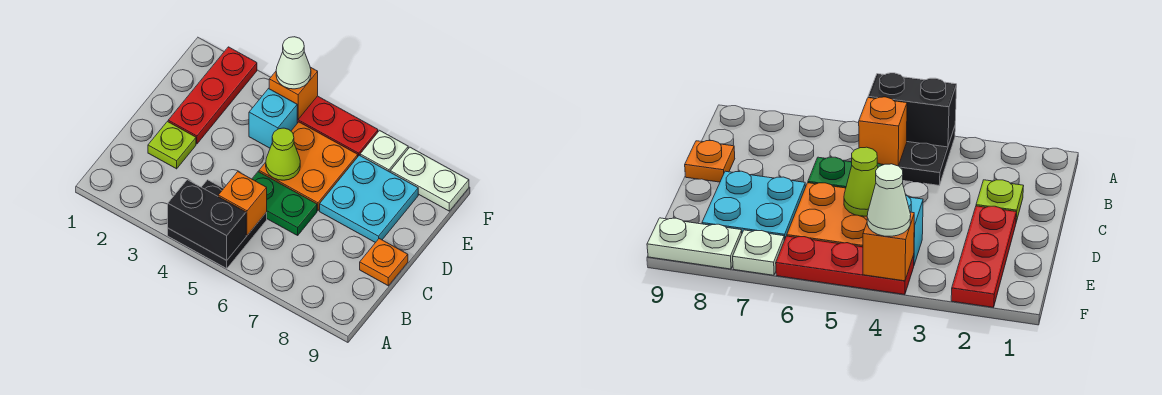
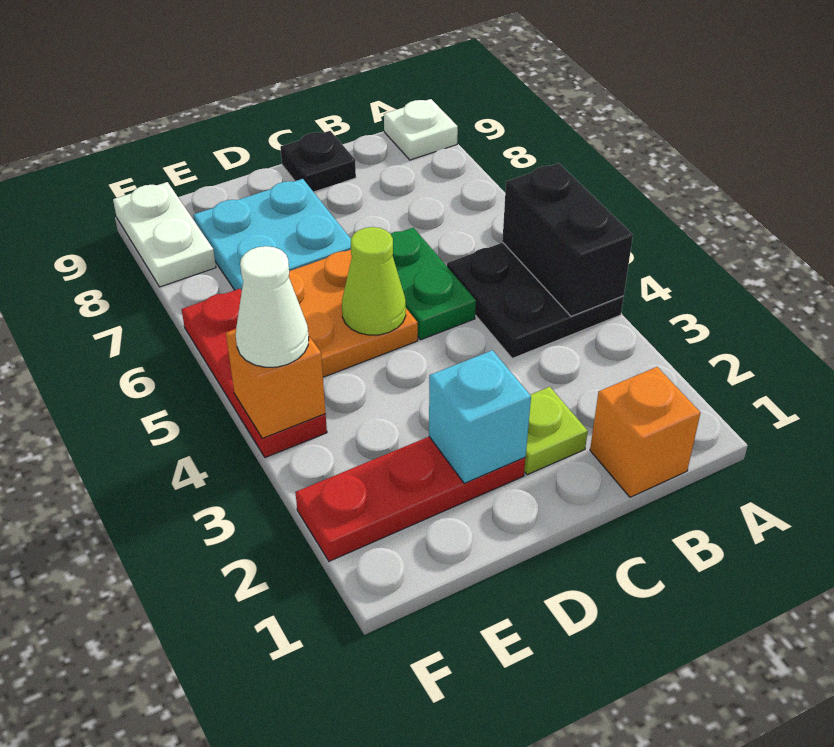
orange brick B5 level 2 -> orange brick B1 level 1
orange plate C9 level 1 -> black plate C9 level 1
cyan brick E4 level 1 -> cyan brick D2 level 2
white plate F7 level 1 -> white plate A9 level 1

